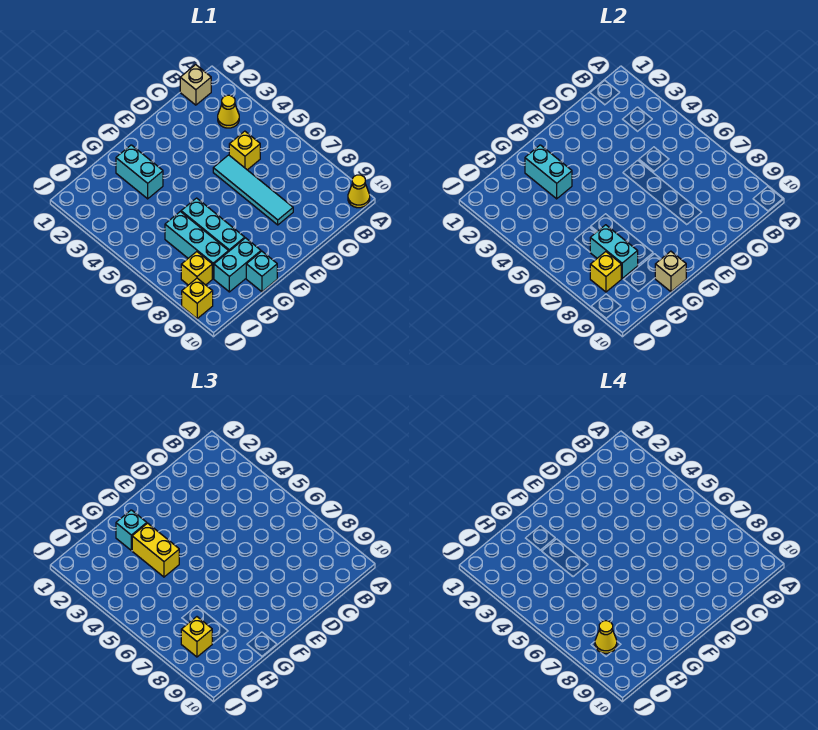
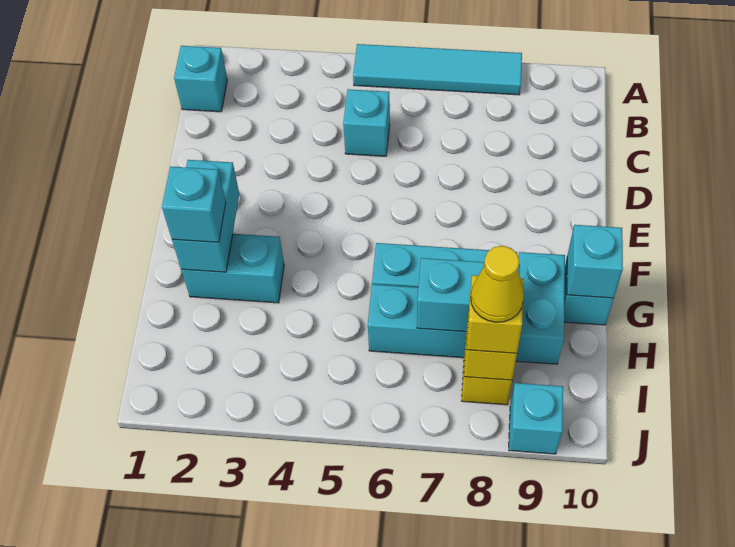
yellow cone A10 level 1 -> none
tan brick B1 level 1 -> cyan brick B1 level 1
yellow cone B3 level 1 -> none
yellow brick C5 level 1 -> cyan brick C5 level 1
cyan tile D5:D8 level 1 -> cyan tile A5:A8 level 1
cyan brick G2:G3 level 2 -> cyan brick F2:G2 level 2
yellow brick G3:G4 level 3 -> none
tan brick G10 level 2 -> cyan brick G10 level 2
yellow brick J9 level 1 -> cyan brick J9 level 1

